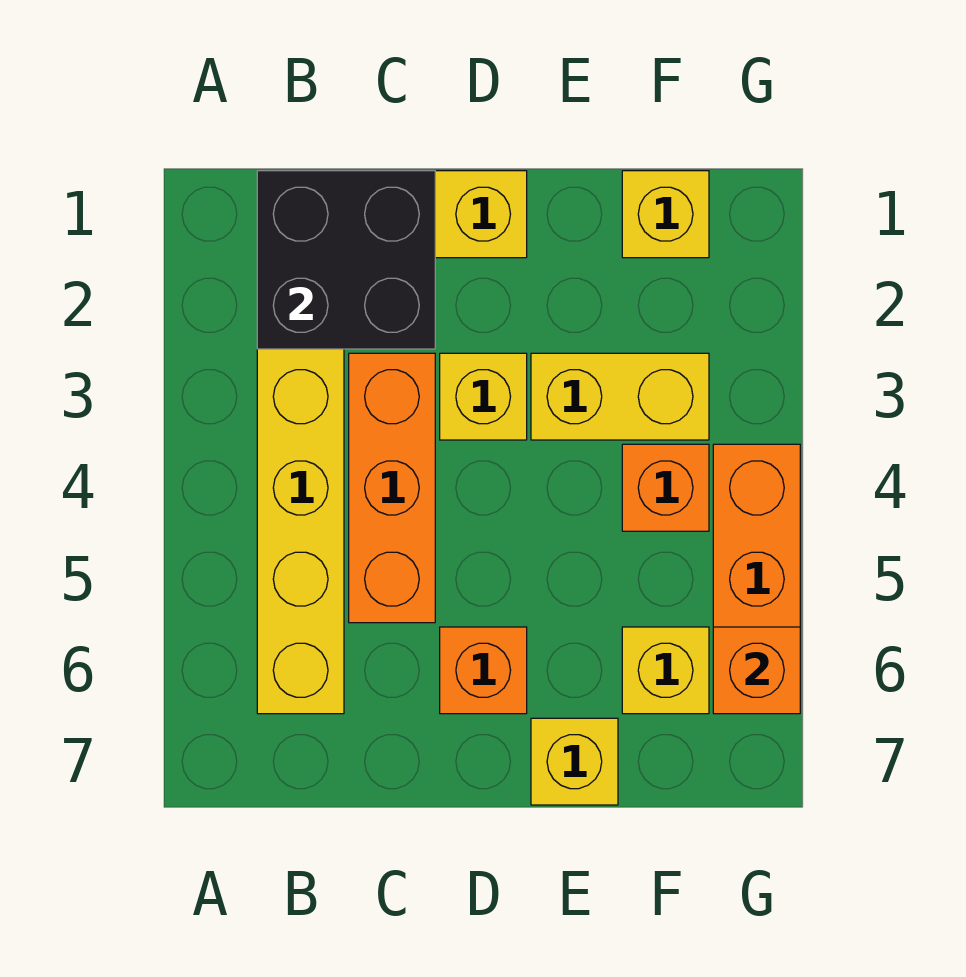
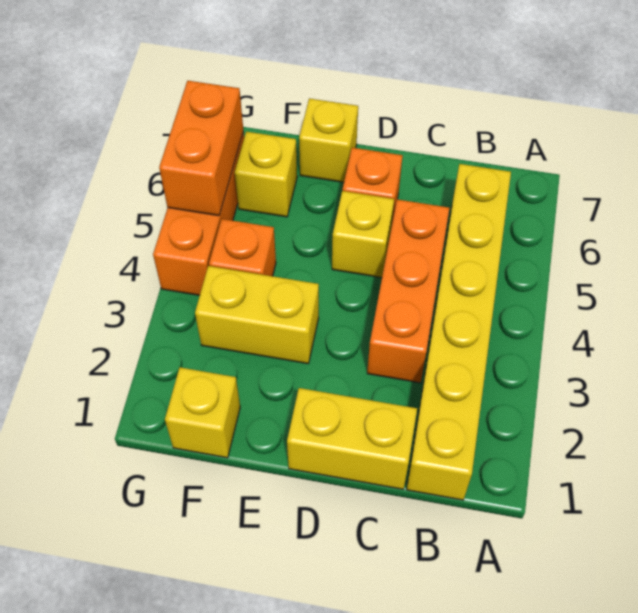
black brick B1:C2 level 2 -> none
yellow brick D3 level 1 -> yellow brick D5 level 1
orange brick G6 level 2 -> orange brick G5:G6 level 2

